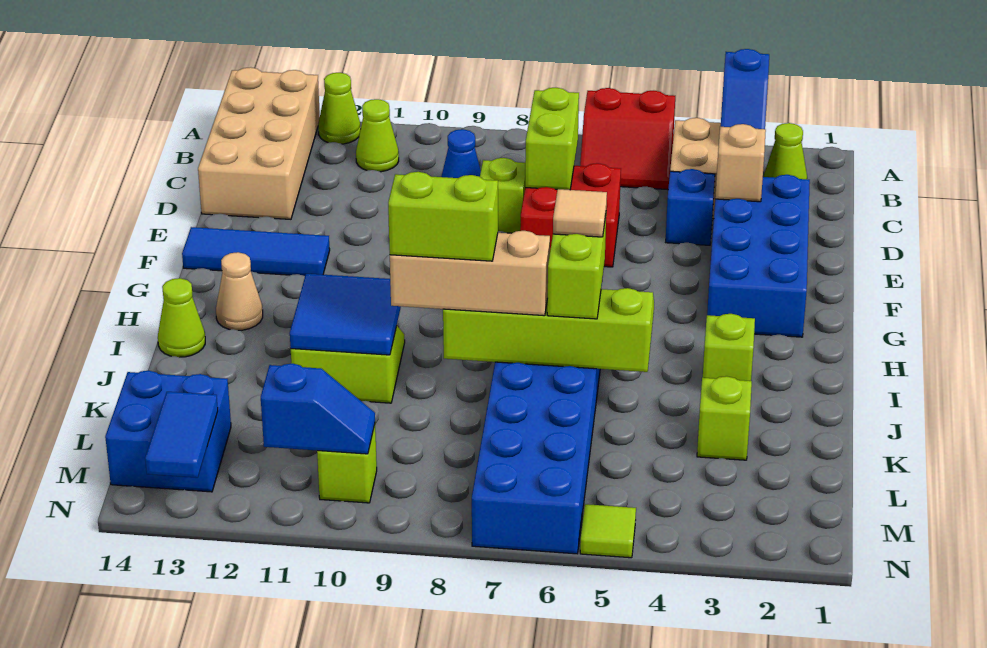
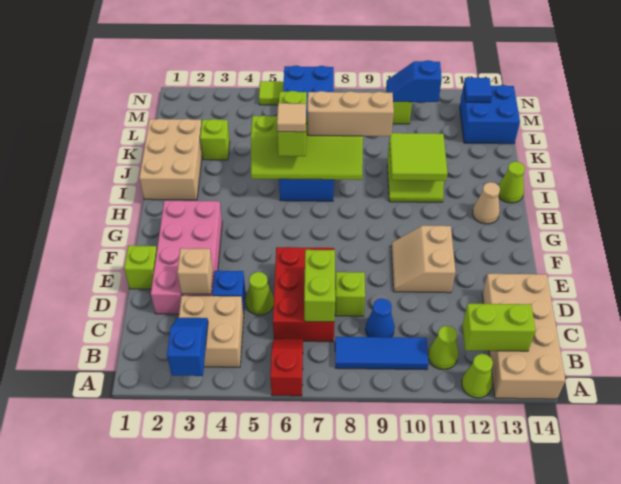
red slope A5:B6 level 1 top A -> red slope A6:B6 level 1 top A
lime cone B2 level 1 -> lime cone D5 level 1
blue brick D2:G3 level 1 -> pink brick D2:G3 level 1
red brick D6:E7 level 1 -> red brick C6:E7 level 1
none -> tan slope E10:F11 level 1 top 11
blue tile F12:F14 level 1 -> blue tile B8:B10 level 1
none -> tan brick I1:K2 level 1
lime brick I3 level 1 -> lime brick E1 level 1
blue tile I10:J11 level 2 -> lime tile I10:J11 level 2
lime brick J8:J9 level 4 -> lime brick B12:B13 level 2
blue tile M13:N13 level 2 -> blue tile M13 level 2

